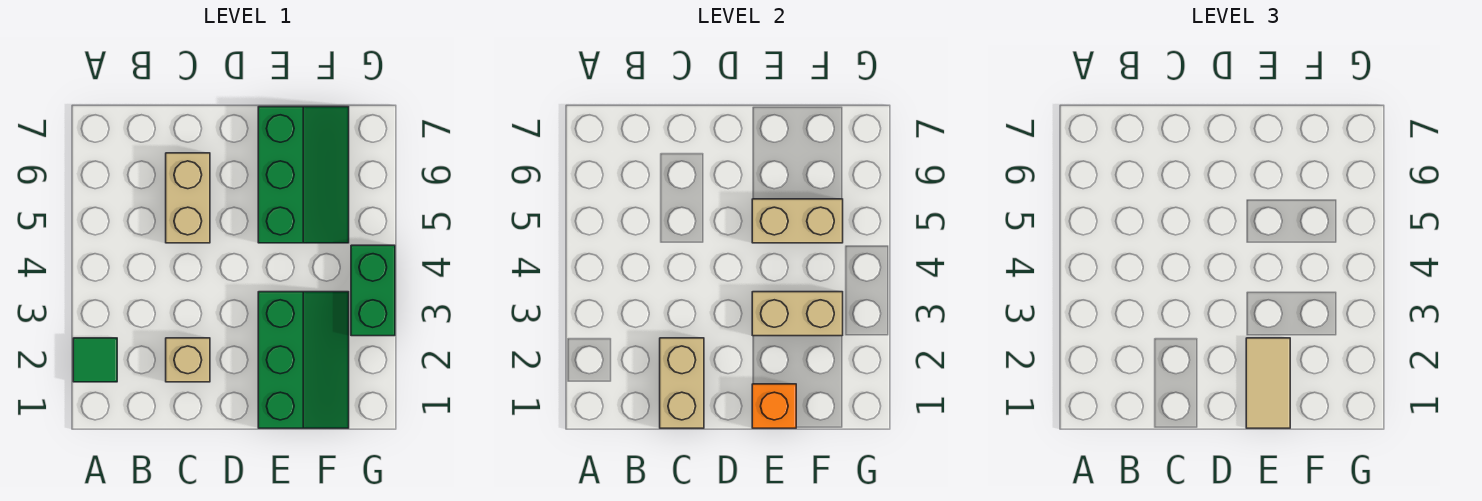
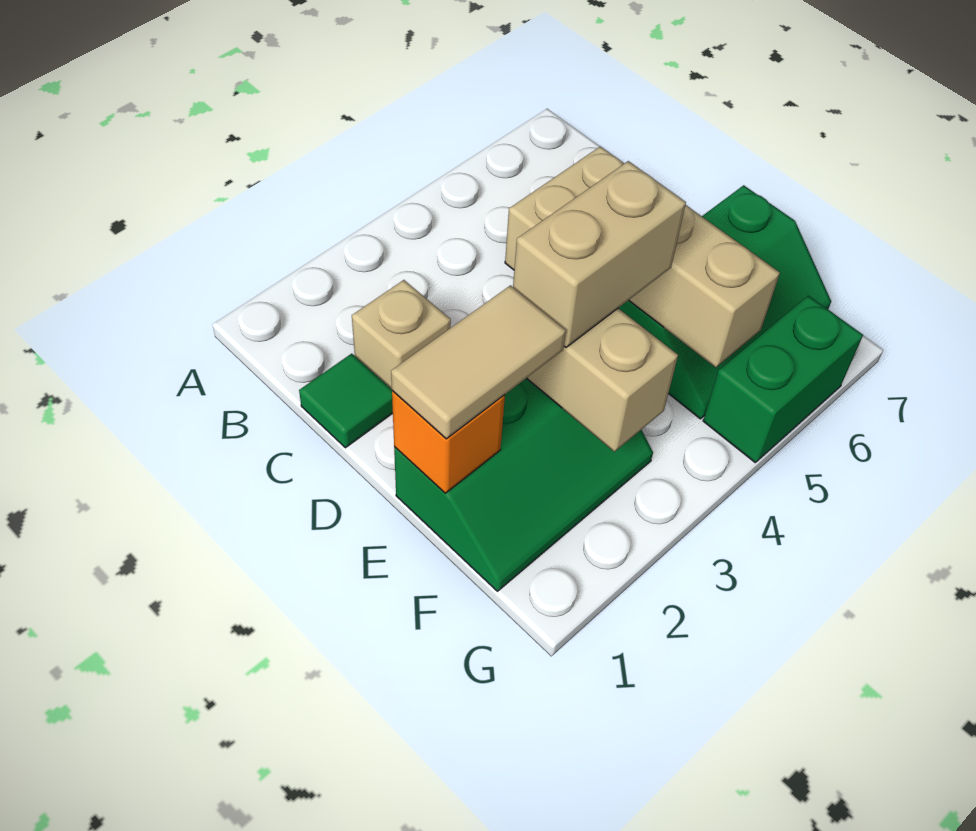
green tile A2 level 1 -> green tile C1 level 1
tan brick C1:C2 level 2 -> tan brick E3:E4 level 3
green brick G3:G4 level 1 -> green brick G5:G6 level 1

